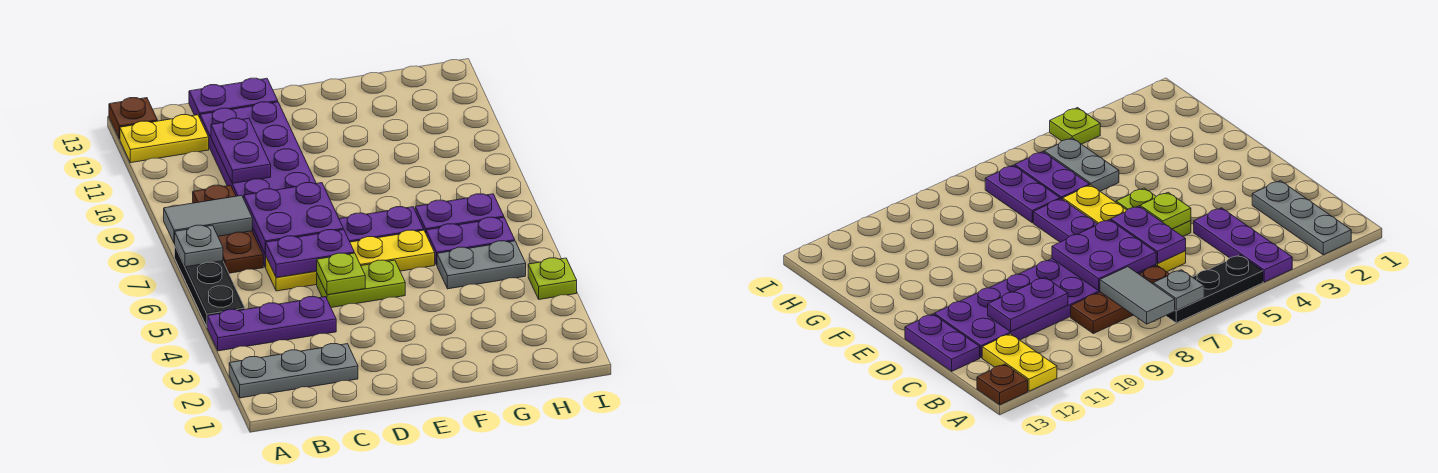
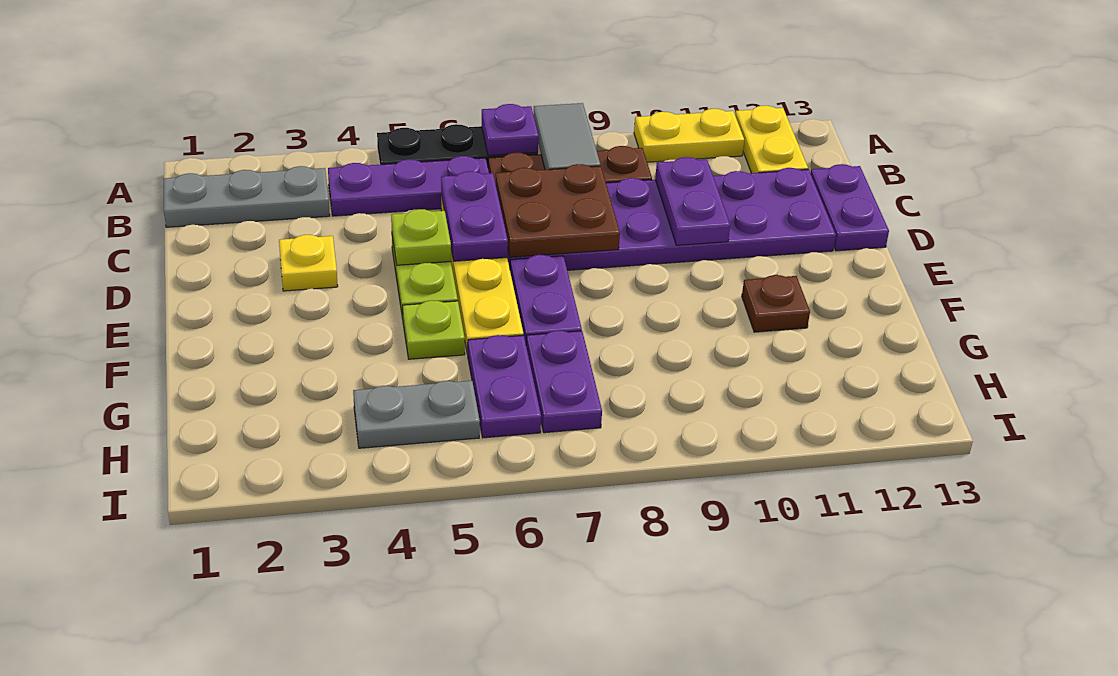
grey plate A2:C2 level 1 -> grey plate B1:B3 level 1
purple plate A4:C4 level 1 -> purple plate B4:B6 level 1
grey plate A7 level 2 -> purple plate A7 level 2
none -> yellow plate A10:A11 level 1
brown plate A13 level 1 -> brown plate F11 level 1
purple plate C7:D8 level 2 -> brown plate C7:D8 level 2
purple plate C10:C11 level 2 -> purple plate C10:D10 level 2
none -> yellow plate D3 level 1
grey plate G5:H5 level 1 -> grey plate H4:H5 level 1
lime plate I4 level 1 -> lime plate F5 level 1

